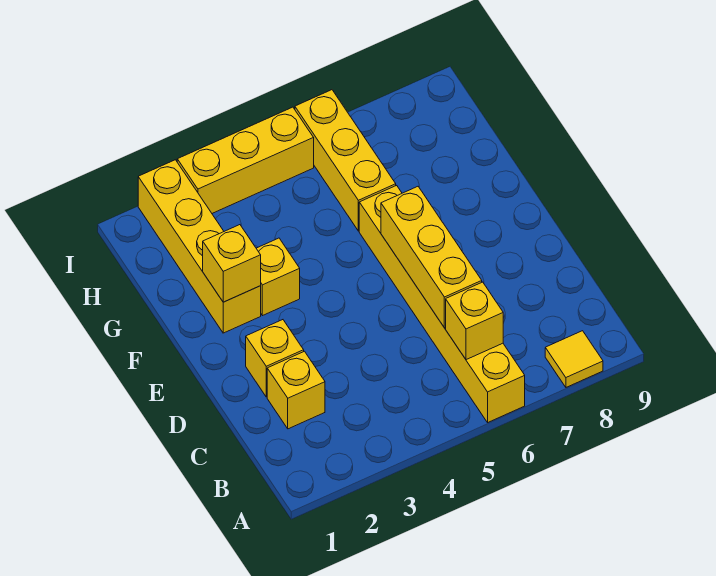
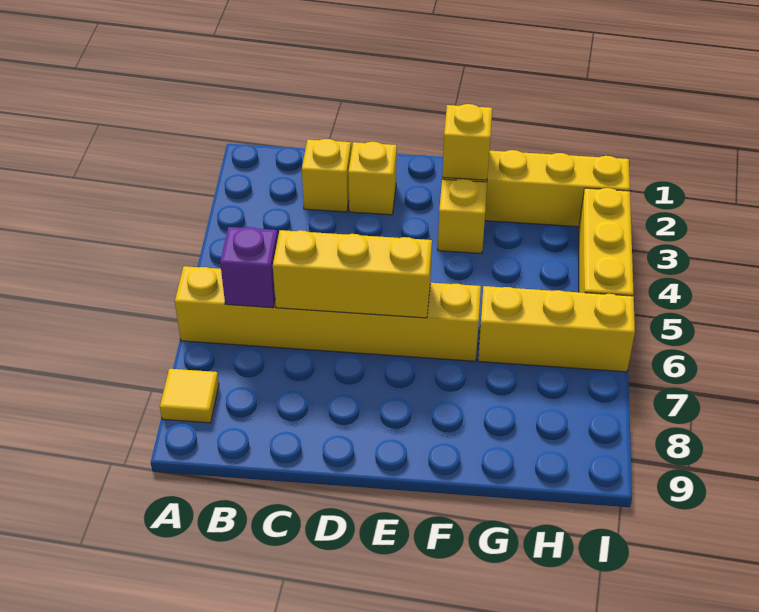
yellow brick B6 level 2 -> purple brick B6 level 2

